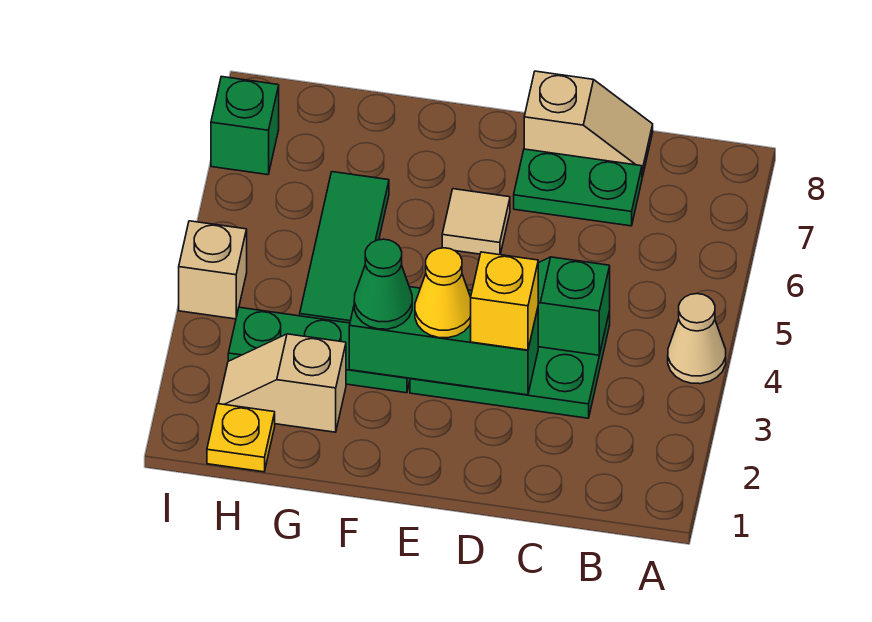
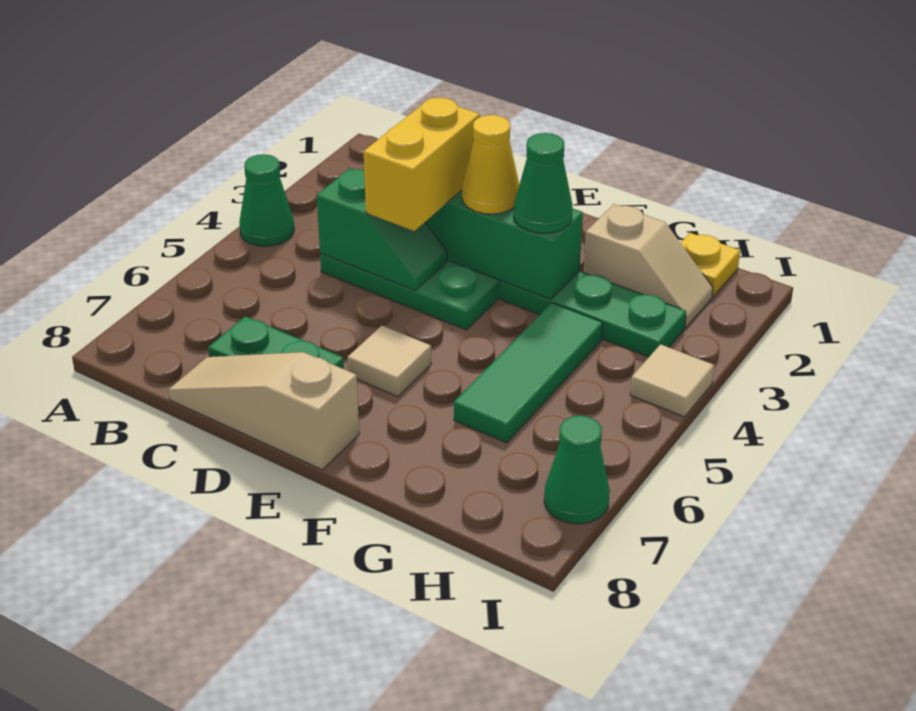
tan cone A4 level 1 -> green cone A4 level 1
tan slope C8:D8 level 1 top D -> tan slope C8:E8 level 1 top E
yellow brick D3 level 3 -> yellow brick D3:D4 level 3
tan brick I4 level 1 -> tan tile I4 level 1
green brick I7 level 1 -> green cone I7 level 1

